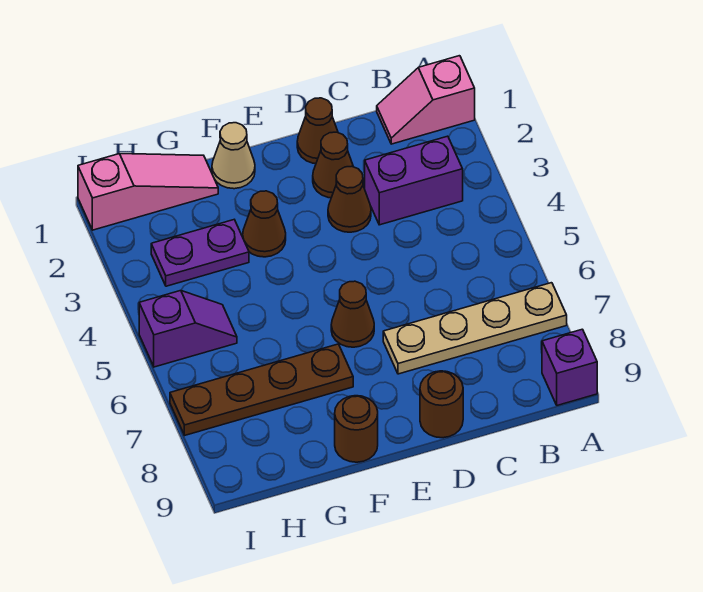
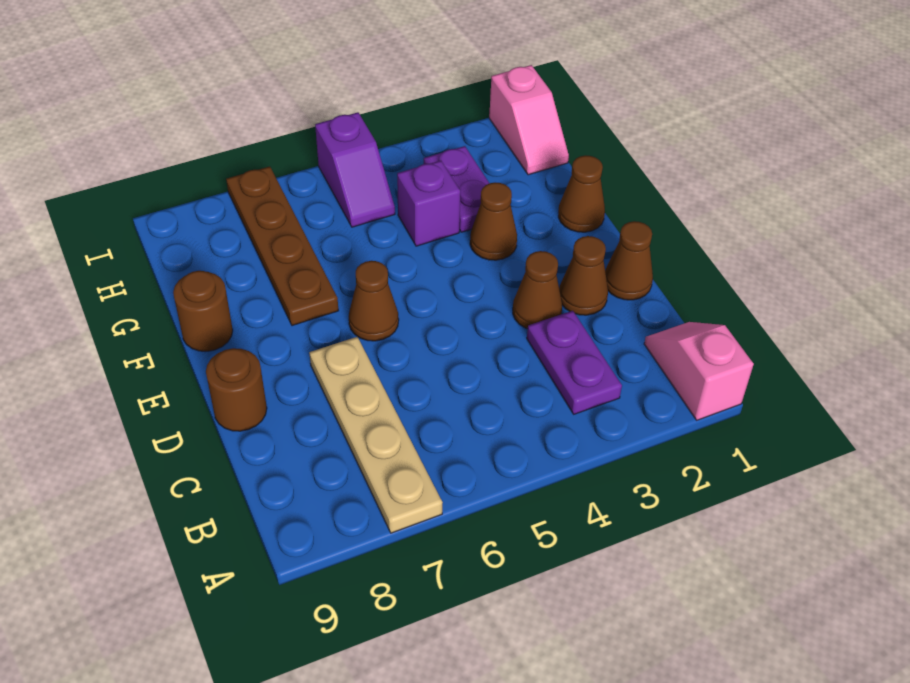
purple brick A9 level 1 -> purple brick G4 level 1
purple brick B3:C3 level 1 -> purple plate B3:C3 level 1
tan cone F1 level 1 -> brown cone F1 level 1
pink slope G1:I1 level 1 top I -> pink slope H1:I1 level 1 top I

